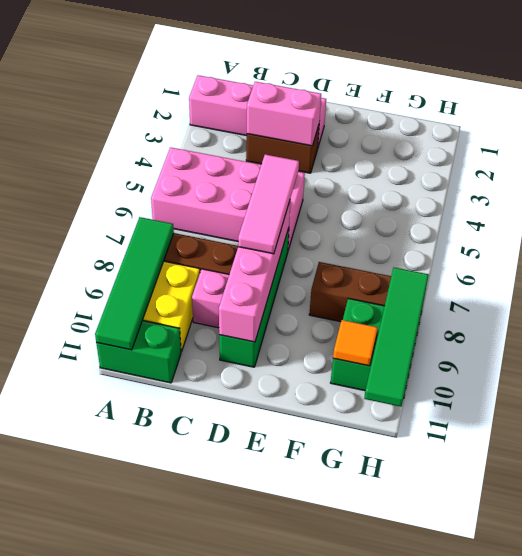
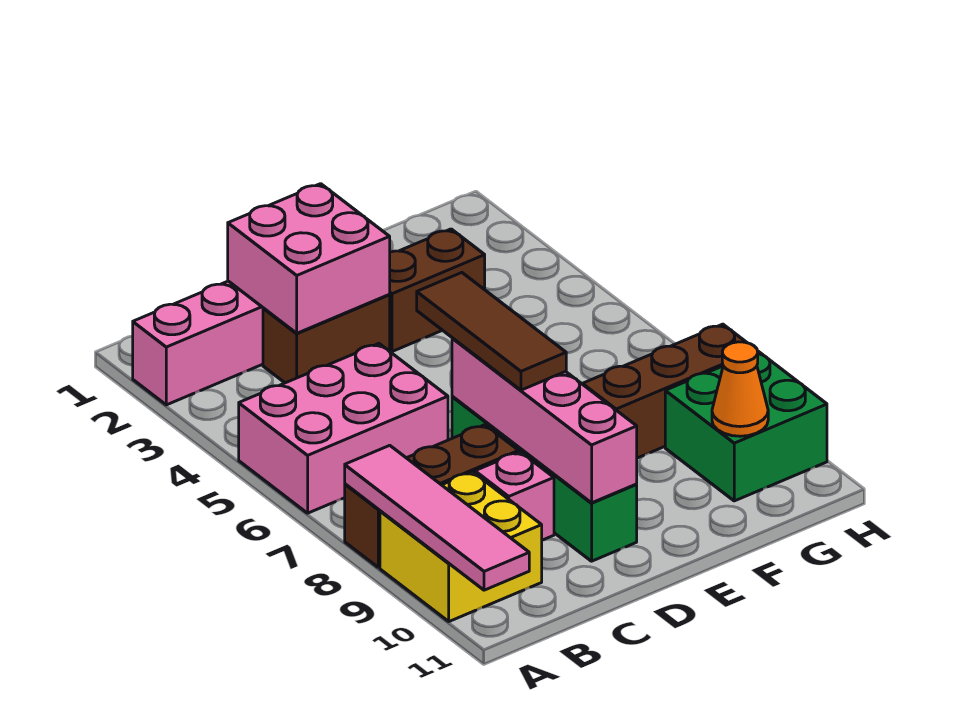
pink brick A5:D6 level 1 -> pink brick A5:C6 level 1
green tile A8:A11 level 2 -> pink tile A8:A11 level 2
green brick A11:B11 level 1 -> none
pink brick C3:D3 level 2 -> pink brick C2:D3 level 2
pink tile D6:D8 level 3 -> brown tile D6:D8 level 3
none -> brown brick E3:F3 level 1
orange tile G10 level 2 -> orange cone G10 level 2
green tile H8:H11 level 2 -> none

